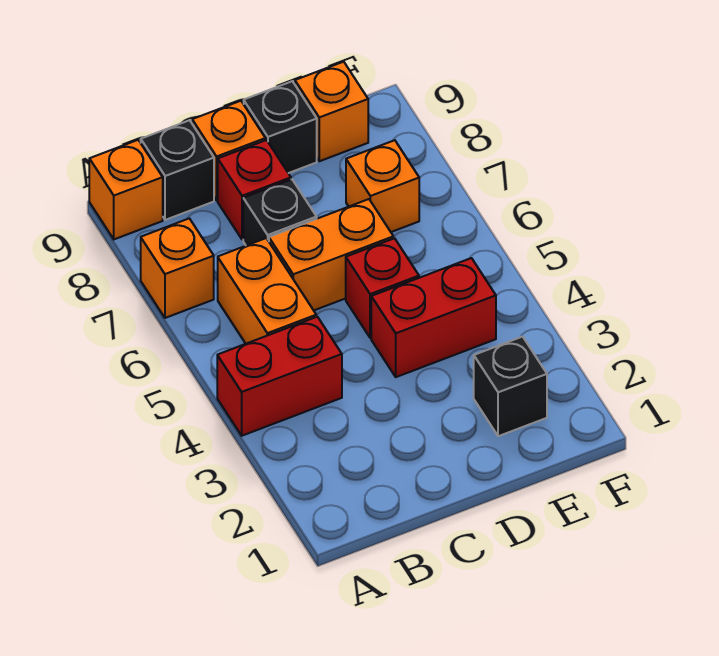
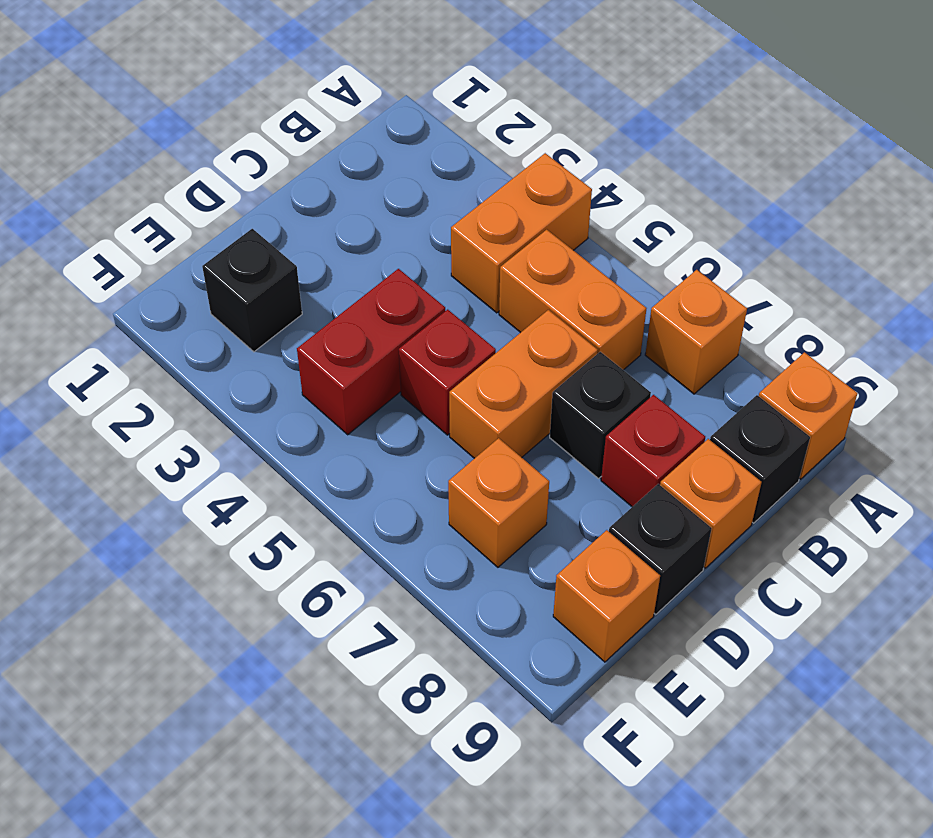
red brick A4:B4 level 1 -> orange brick A4:B4 level 1

